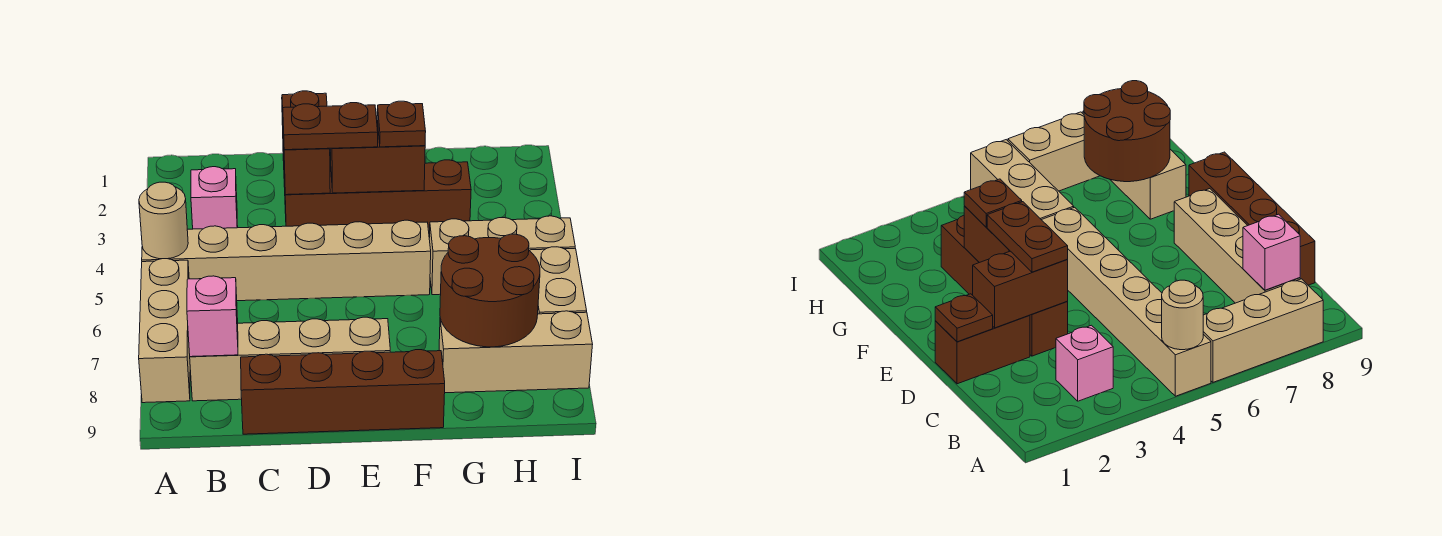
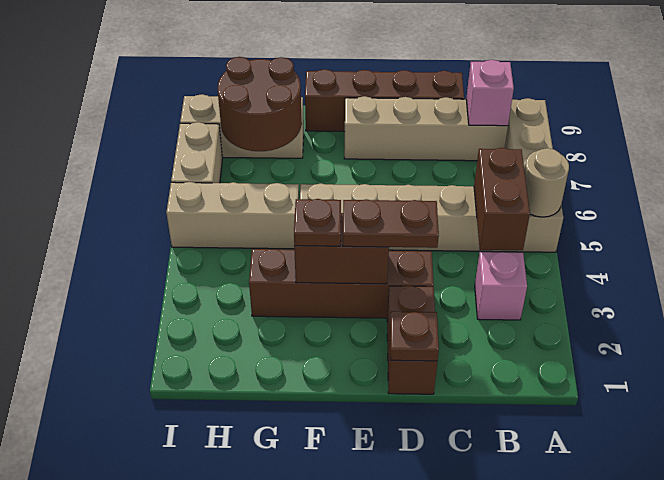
brown brick D2:D3 level 2 -> brown brick B4:B5 level 2

